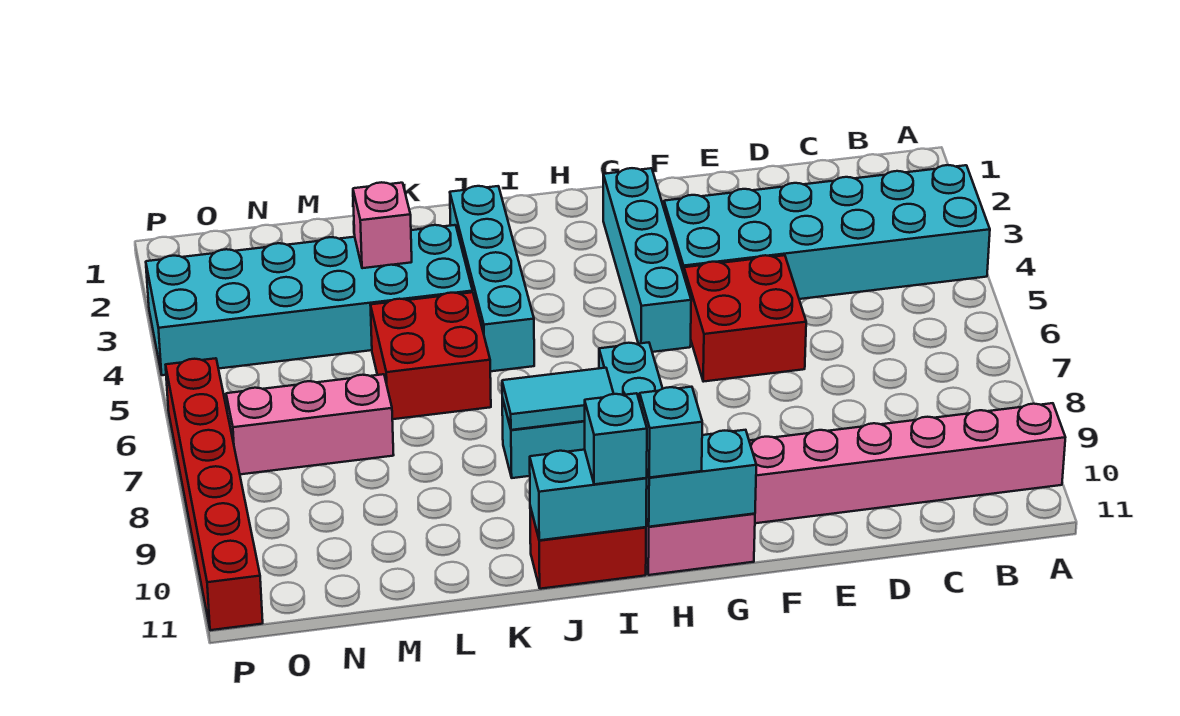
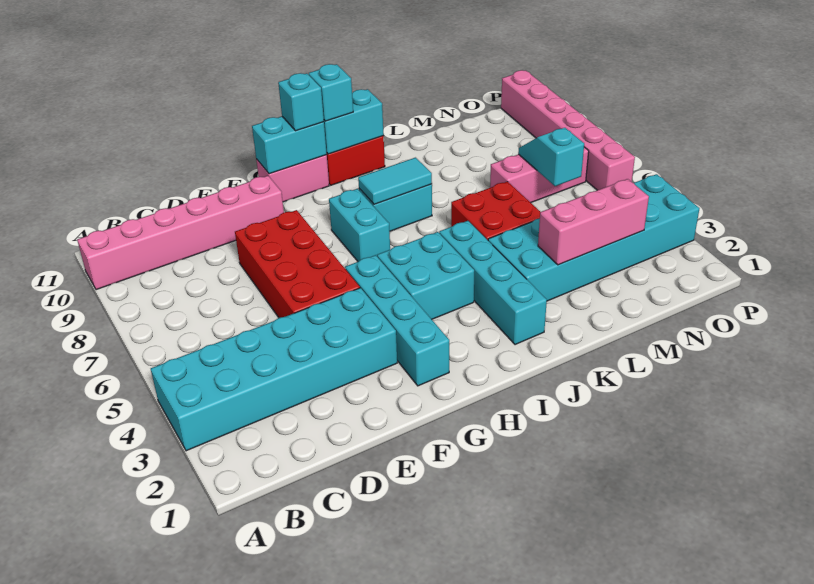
red brick E5:F6 level 1 -> red brick E5:F8 level 1
none -> cyan brick H4:I5 level 1
pink brick L3 level 2 -> pink brick L3:N3 level 2
none -> cyan slope N6:N7 level 2 top 6
red brick P6:P11 level 1 -> pink brick P6:P11 level 1

